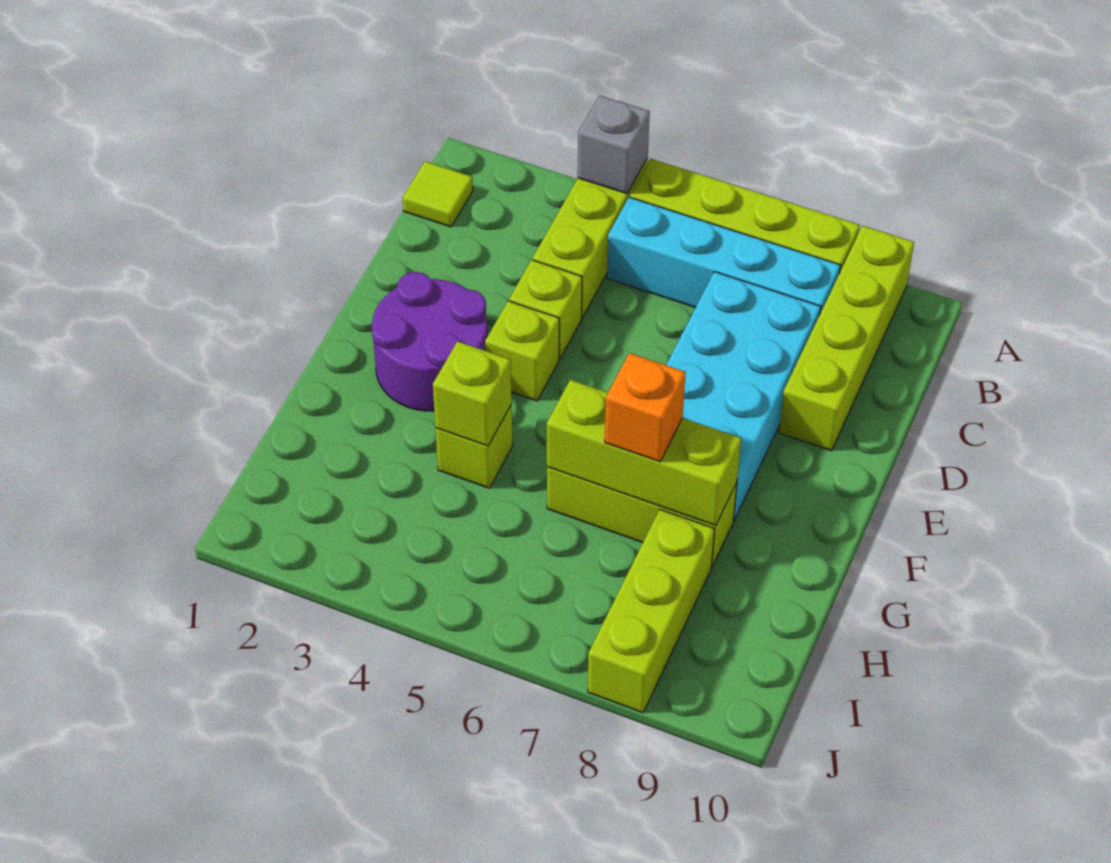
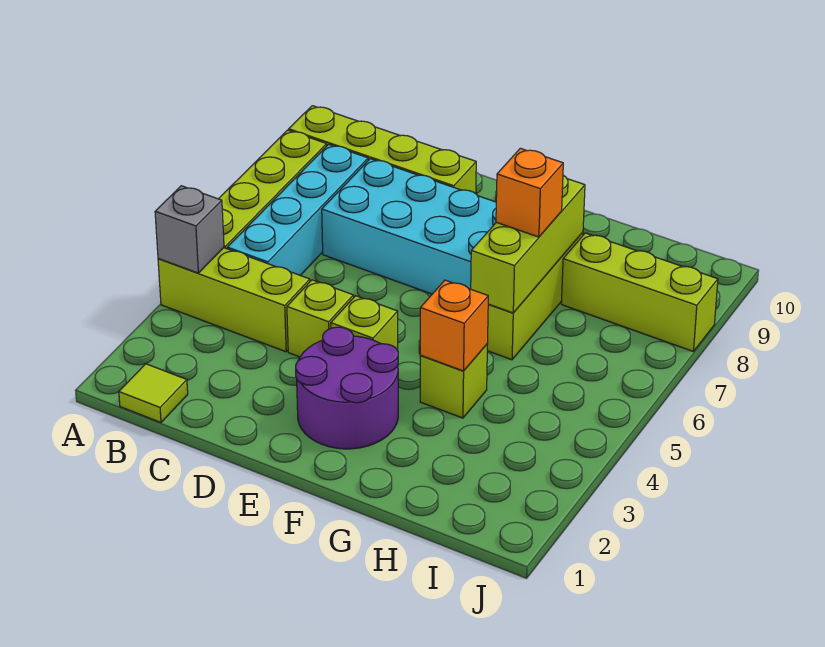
lime brick G4 level 2 -> orange brick G4 level 2

